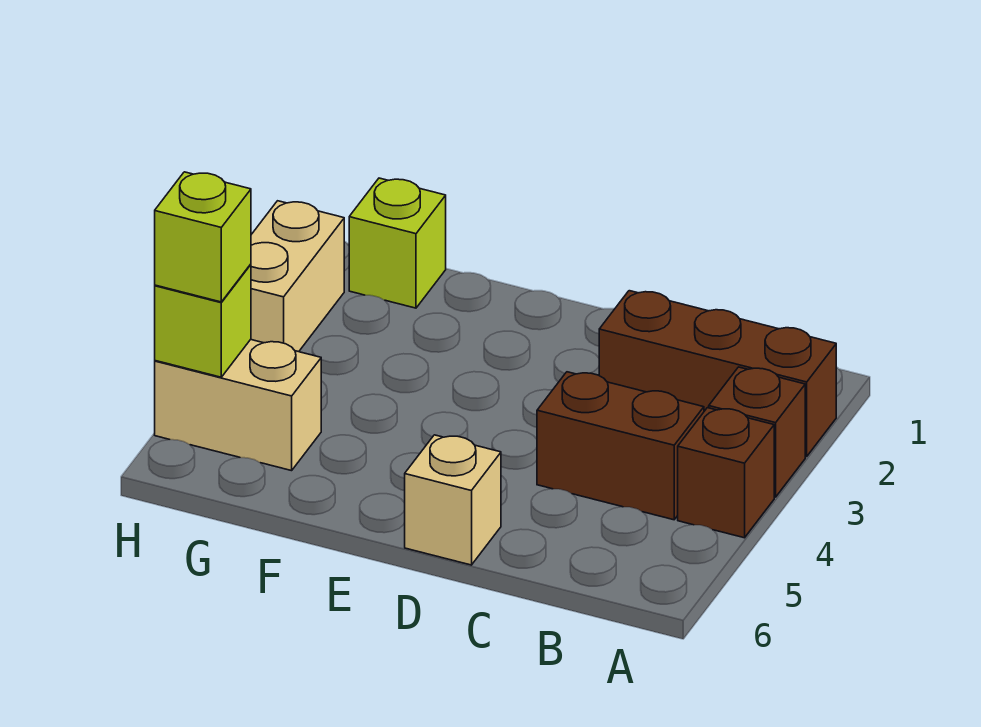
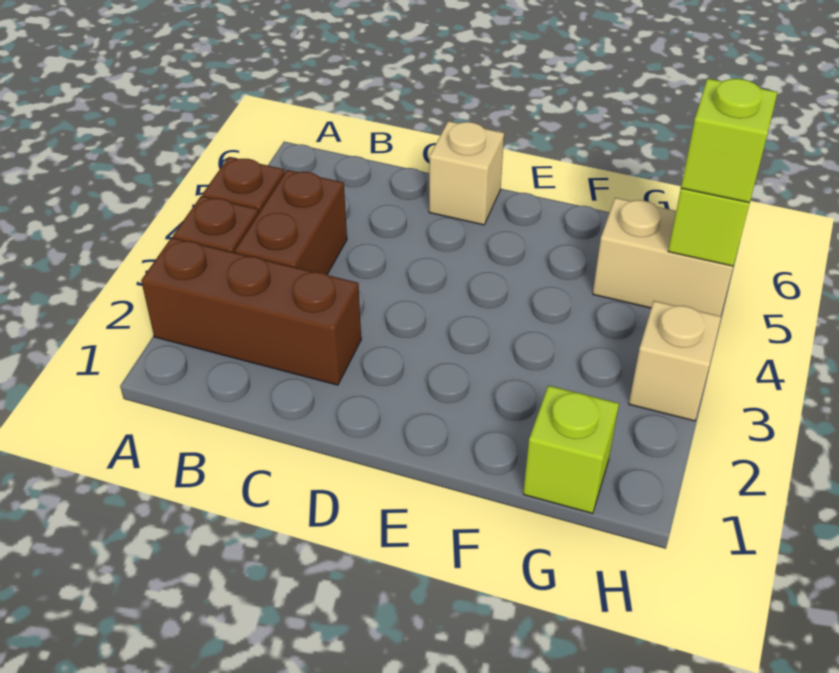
brown brick B4:C4 level 1 -> brown brick B3:B4 level 1
tan brick H2:H3 level 1 -> tan brick H3 level 1

